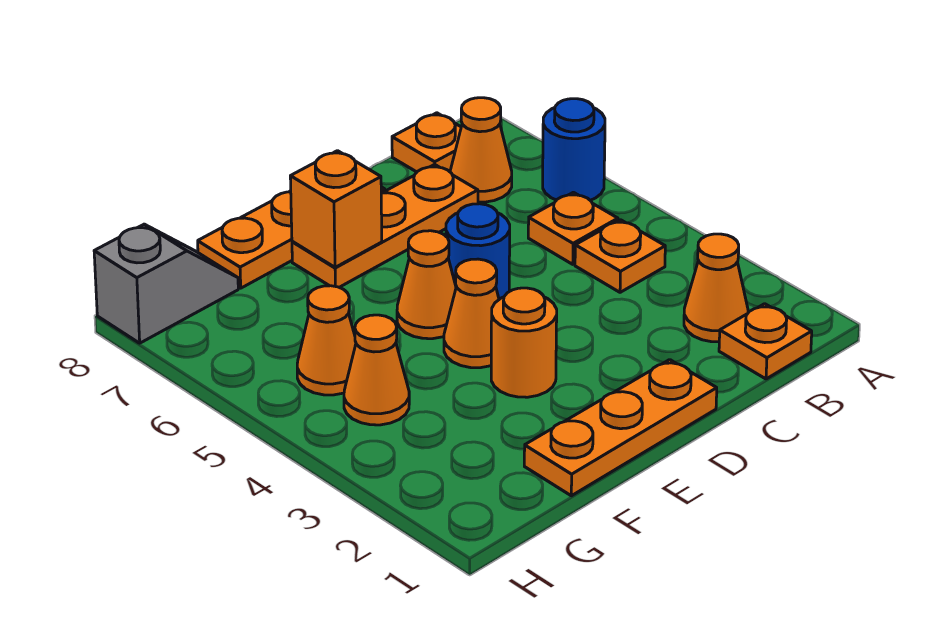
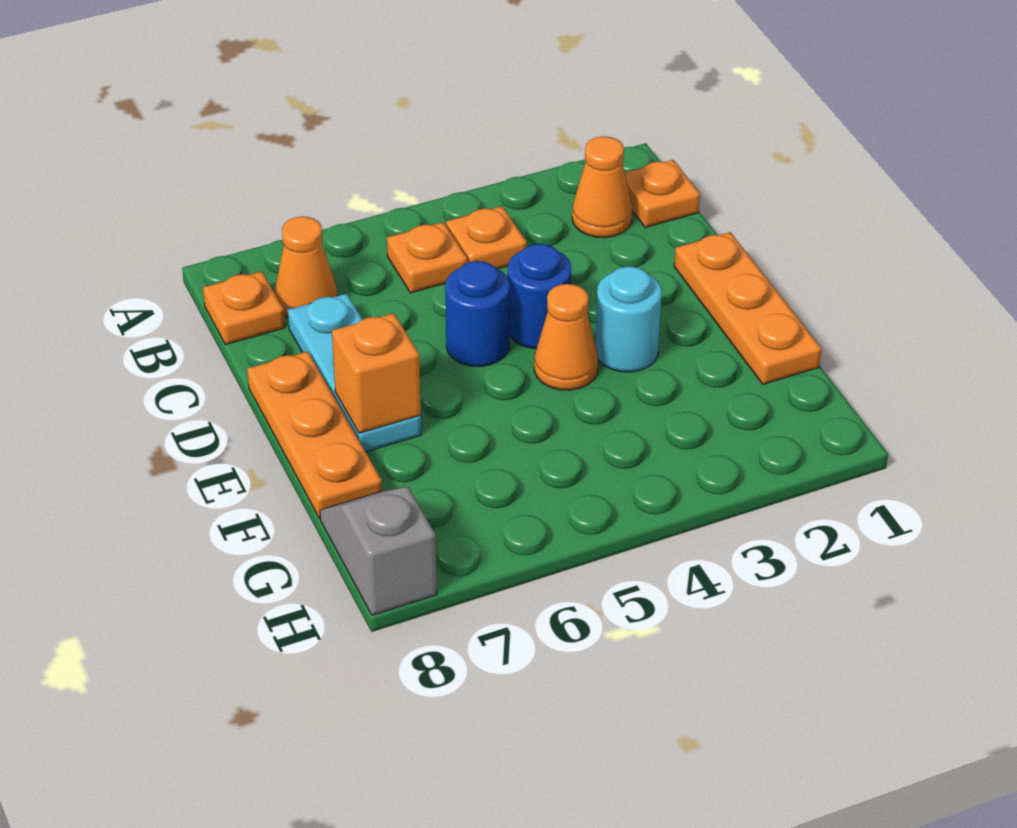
blue round brick A6 level 1 -> blue round brick D4 level 1
orange plate C7:E7 level 1 -> cyan plate C7:E7 level 1
orange round brick E3 level 1 -> cyan round brick E3 level 1
orange cone E5 level 1 -> none
orange cone G4 level 1 -> none
orange cone G5 level 1 -> none

